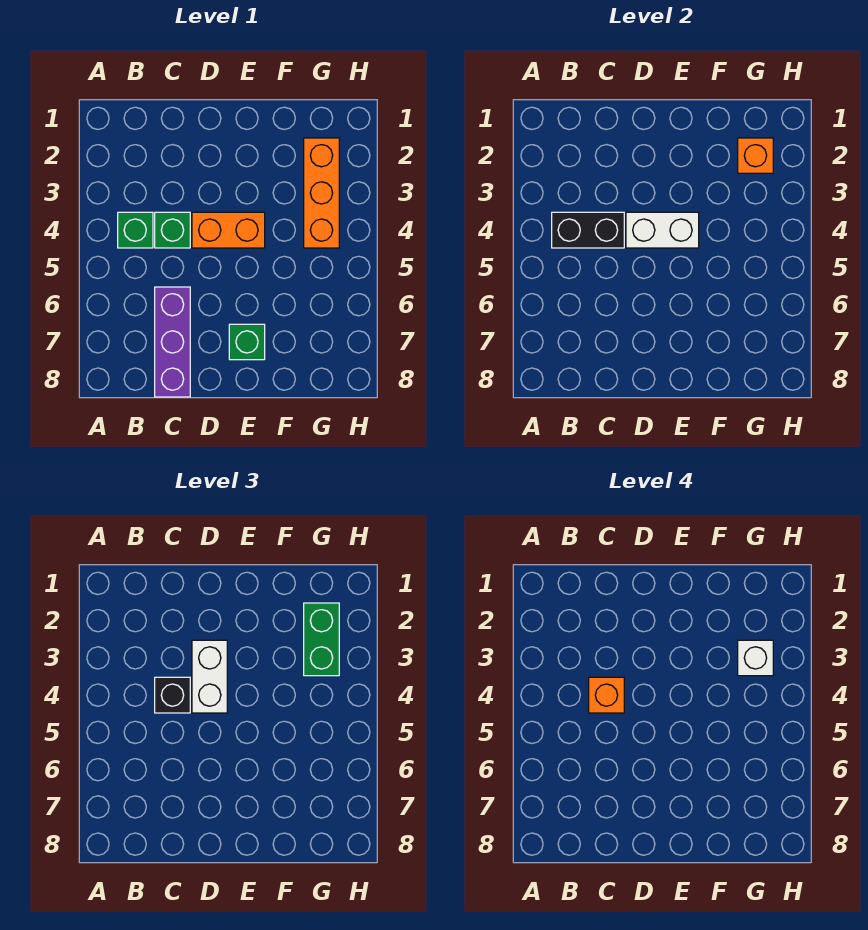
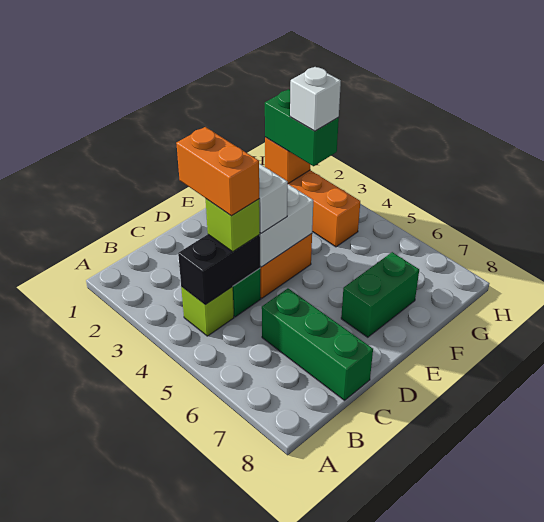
green brick B4 level 1 -> lime brick B4 level 1
black brick C4 level 3 -> lime brick C4 level 3
orange brick C4 level 4 -> orange brick C3:C4 level 4
purple brick C6:C8 level 1 -> green brick C6:C8 level 1
green brick E7 level 1 -> green brick E7:F7 level 1

